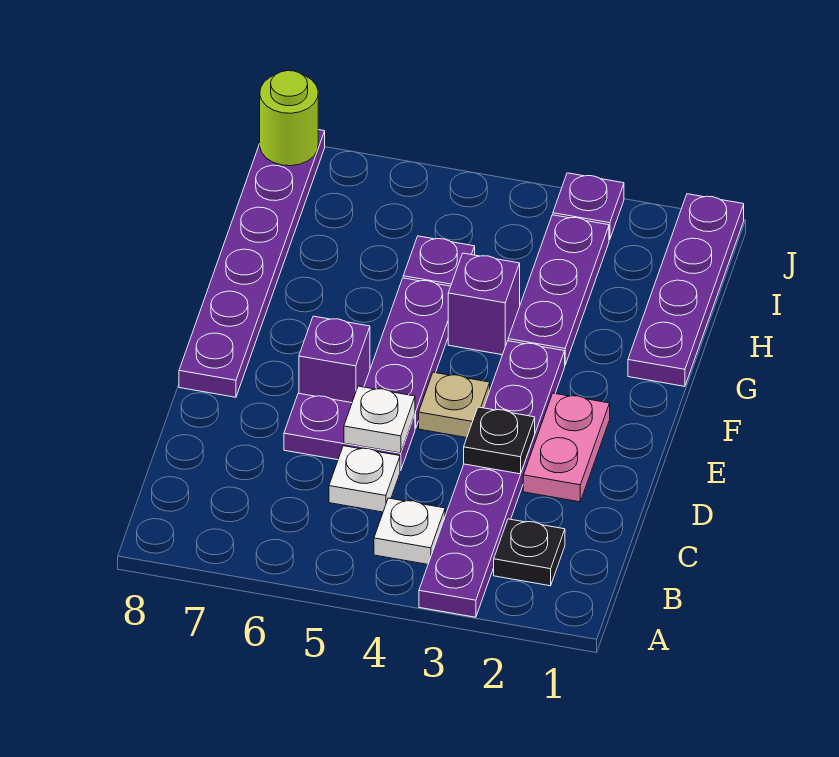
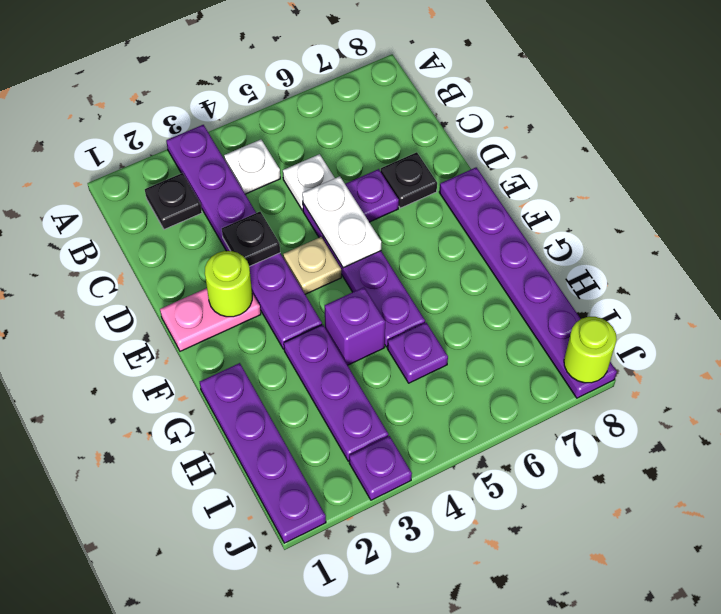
pink plate D2:E2 level 1 -> pink plate E1:E2 level 1
white plate D5 level 2 -> white plate D5:E5 level 2
none -> black plate D7 level 1
none -> lime round brick E2 level 2
purple brick E6 level 1 -> none

